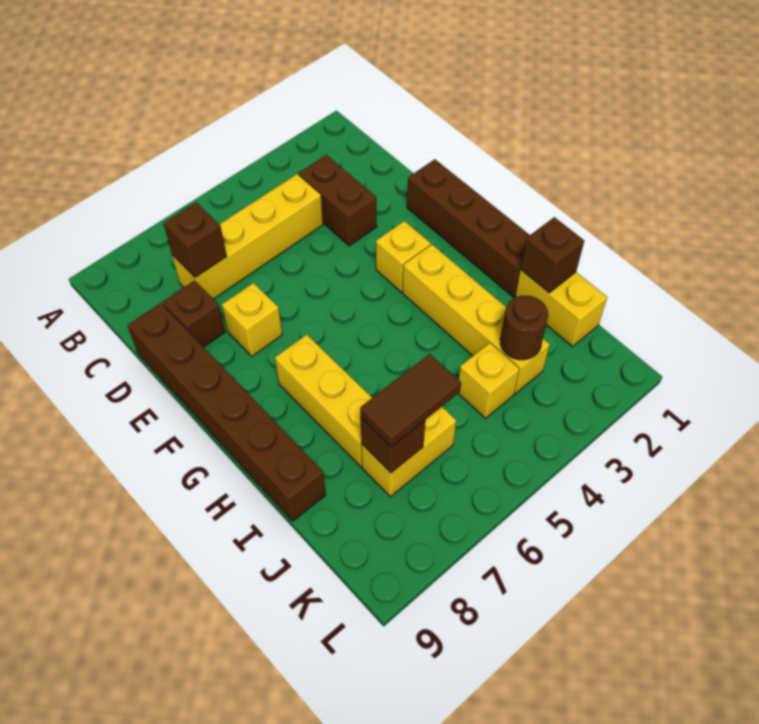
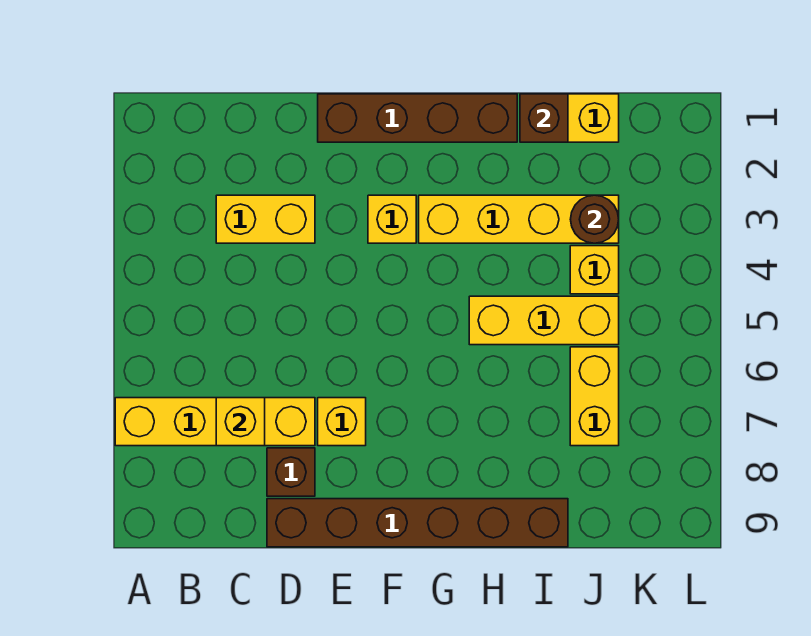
brown brick C3:D3 level 1 -> yellow brick C3:D3 level 1
yellow brick C4:C7 level 1 -> yellow brick A7:D7 level 1
brown brick C7 level 2 -> yellow brick C7 level 2
yellow brick G7:I7 level 1 -> yellow brick H5:J5 level 1
brown tile J6:J7 level 3 -> none
brown brick J7 level 2 -> none

